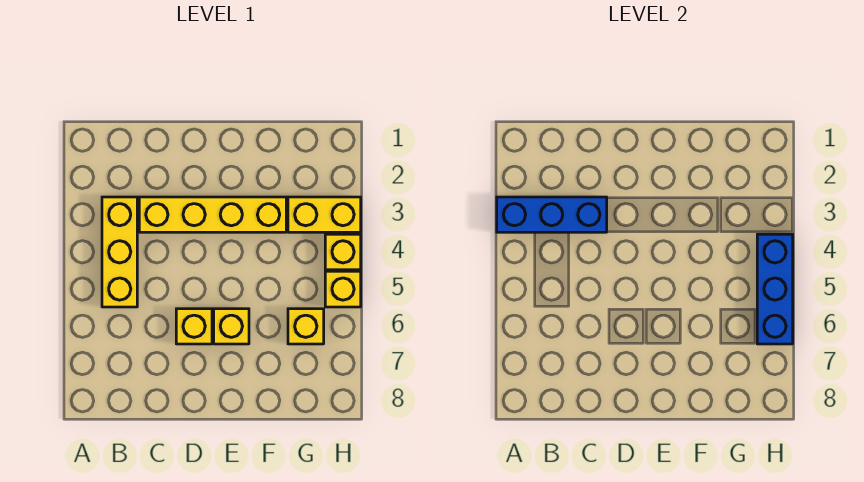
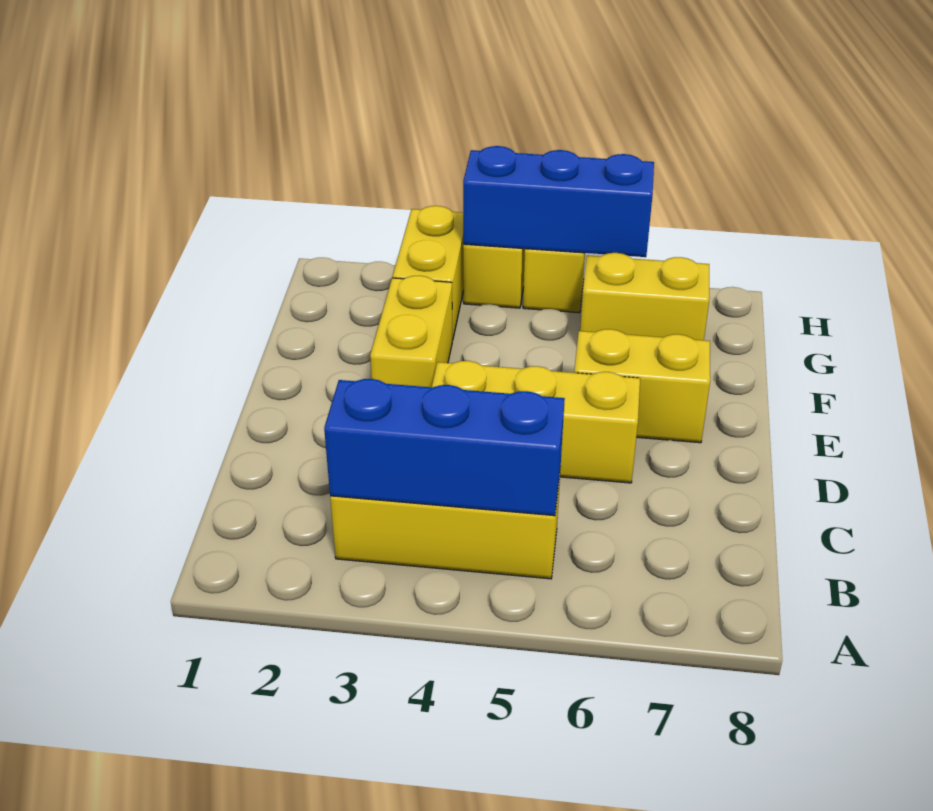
blue brick A3:C3 level 2 -> blue brick B3:B5 level 2
yellow brick C3:F3 level 1 -> yellow brick E3:F3 level 1
yellow brick D6 level 1 -> yellow brick D4:D6 level 1
yellow brick E6 level 1 -> yellow brick E6:E7 level 1
yellow brick G6 level 1 -> yellow brick G6:G7 level 1

